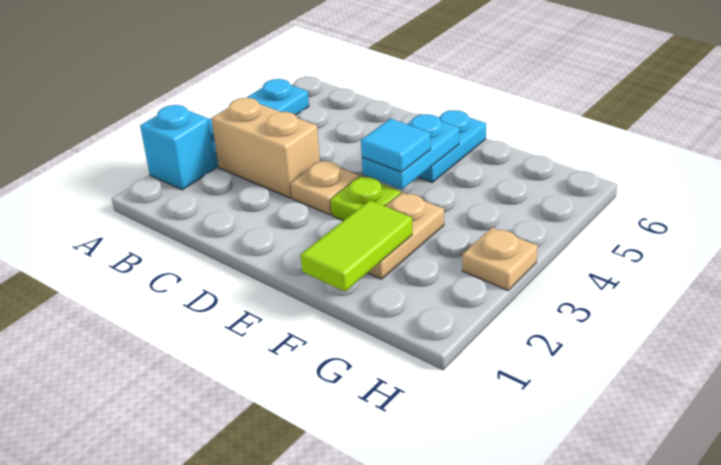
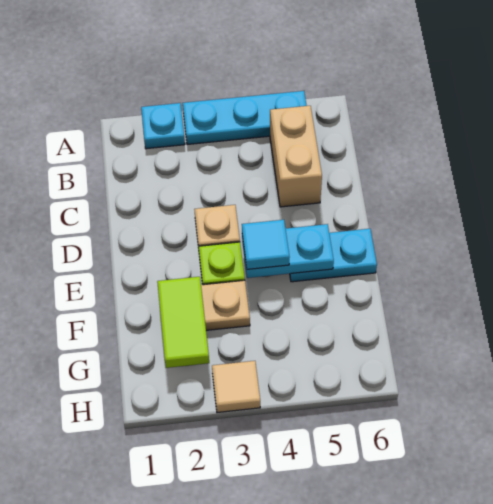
cyan brick A2 level 1 -> cyan plate A2 level 1
tan brick B3:C3 level 1 -> tan brick B5:C5 level 1
lime tile F1:F2 level 2 -> lime tile F2:G2 level 2
tan plate H3 level 1 -> tan tile H3 level 1

